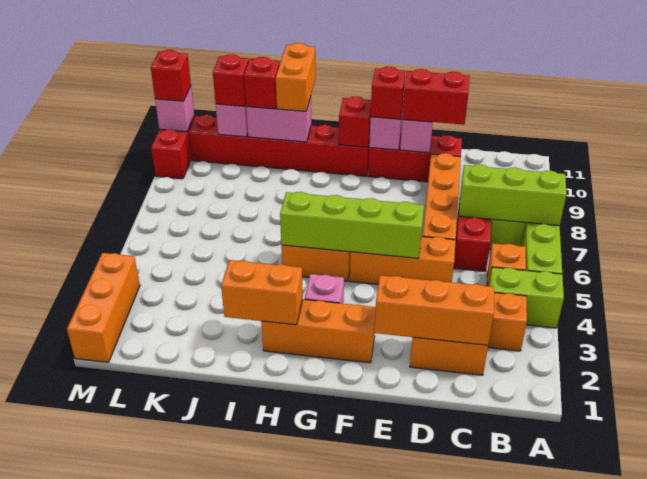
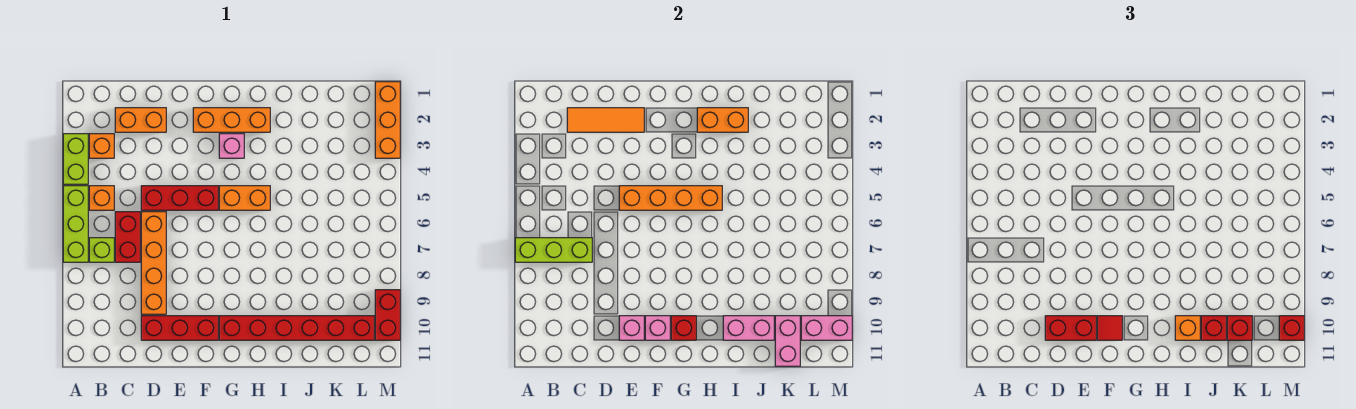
lime brick A4:B4 level 1 -> lime brick A3:A4 level 1
orange brick C2:E2 level 2 -> orange tile C2:E2 level 2
orange brick D5:F5 level 1 -> red brick D5:F5 level 1
lime brick E5:H5 level 2 -> orange brick E5:H5 level 2
red brick F10 level 3 -> red tile F10 level 3
orange brick I10:I11 level 3 -> orange brick I10 level 3
pink brick M10 level 2 -> pink brick L10:M10 level 2

